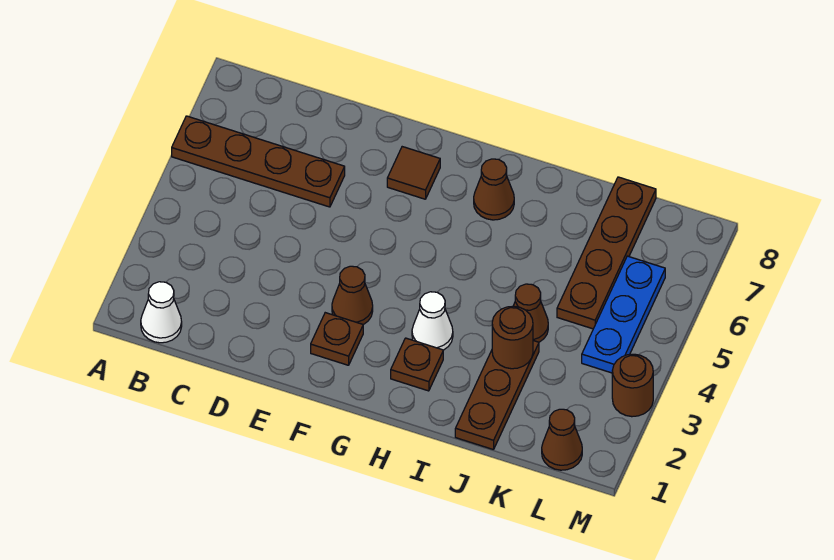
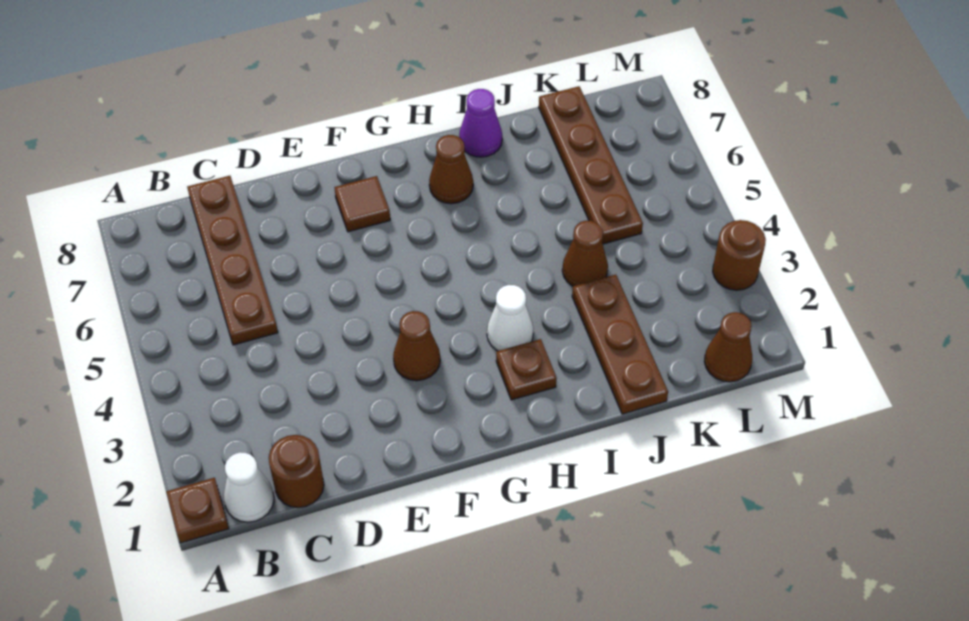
brown plate A6:D6 level 1 -> brown plate C5:C8 level 1
brown plate F2 level 1 -> brown plate A1 level 1
none -> purple cone I8 level 1
brown round brick J3 level 2 -> brown round brick C1 level 1
blue plate L4:L6 level 1 -> none

